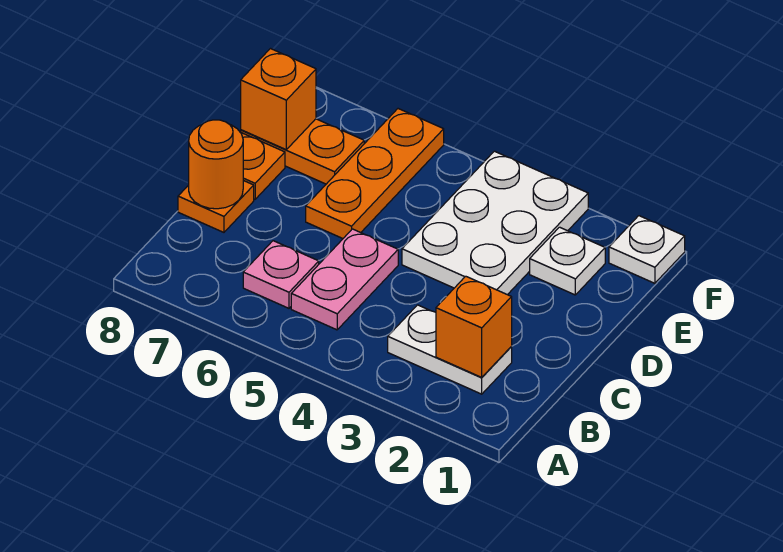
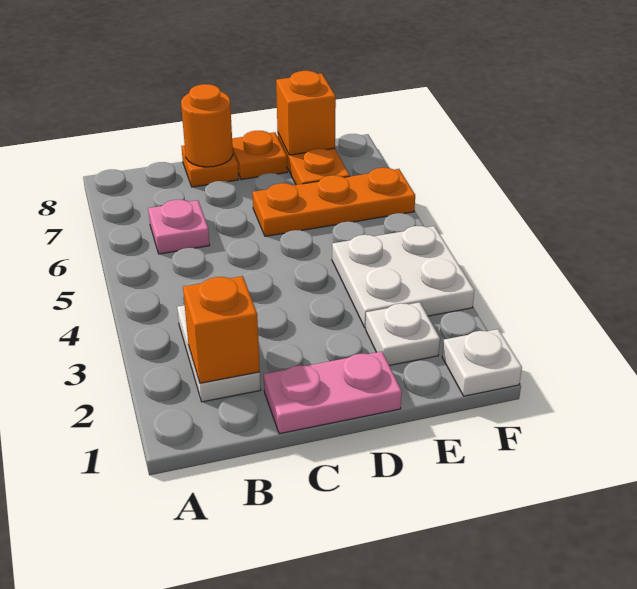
pink plate B5:C5 level 1 -> pink plate C1:D1 level 1
white plate D3:F4 level 1 -> white plate E3:F4 level 1

